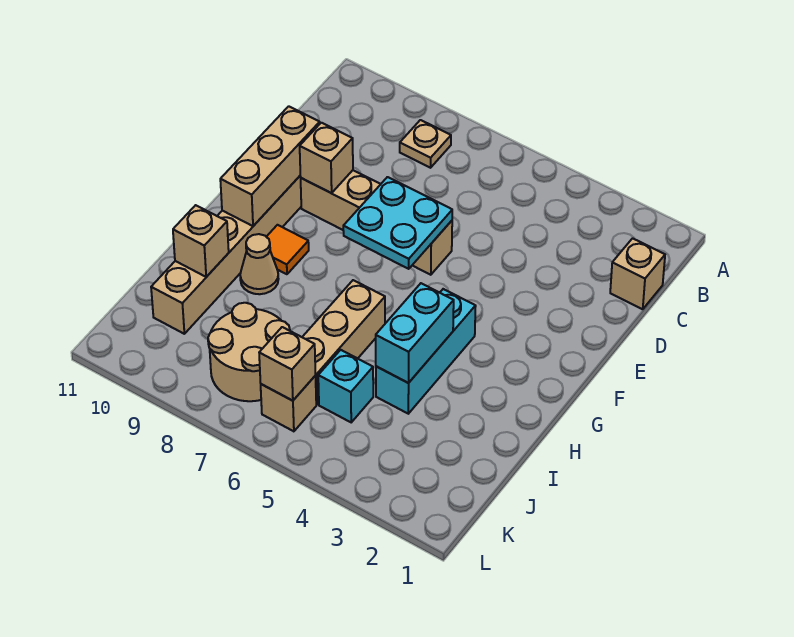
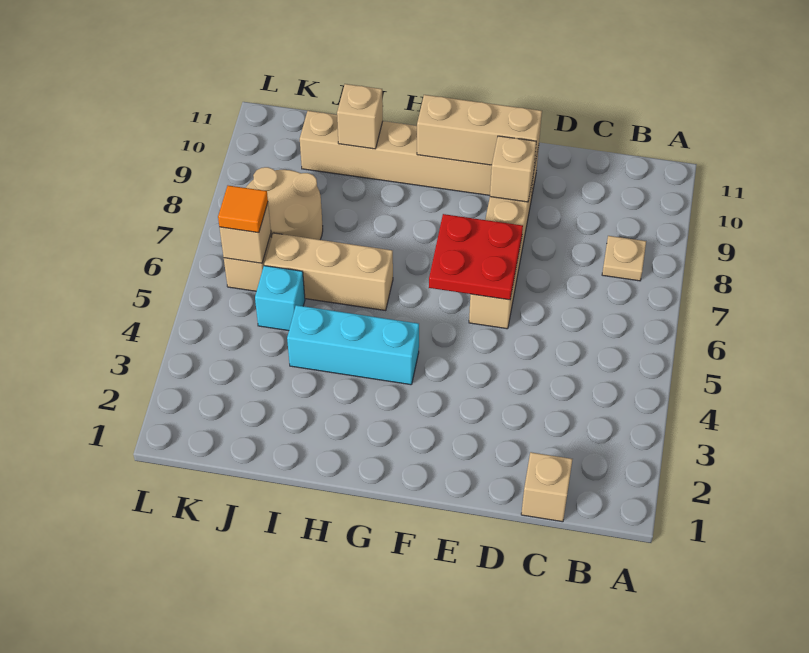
cyan plate E6:F7 level 2 -> red plate E6:F7 level 2
orange tile G9 level 1 -> orange tile K6 level 3
cyan brick H4:I4 level 2 -> none
tan cone H9 level 1 -> none

